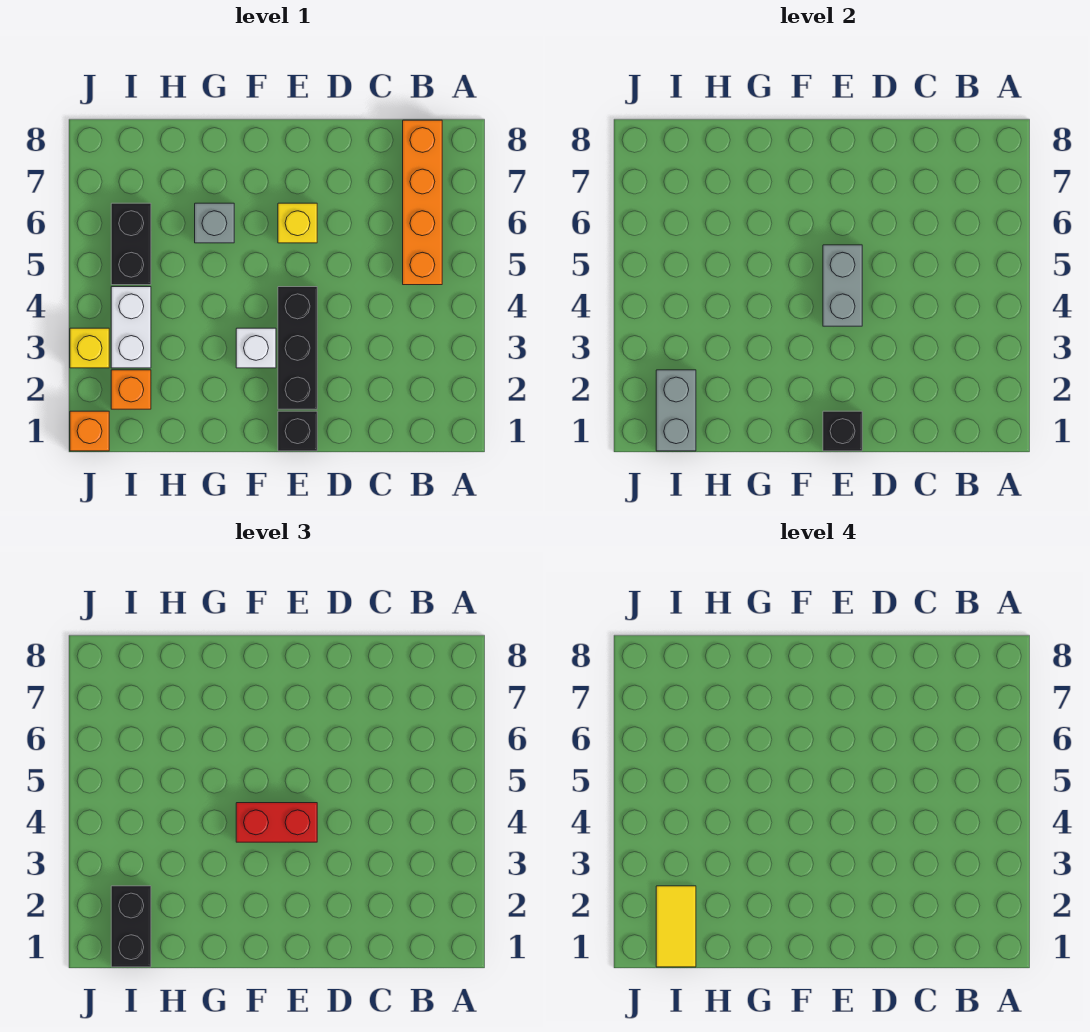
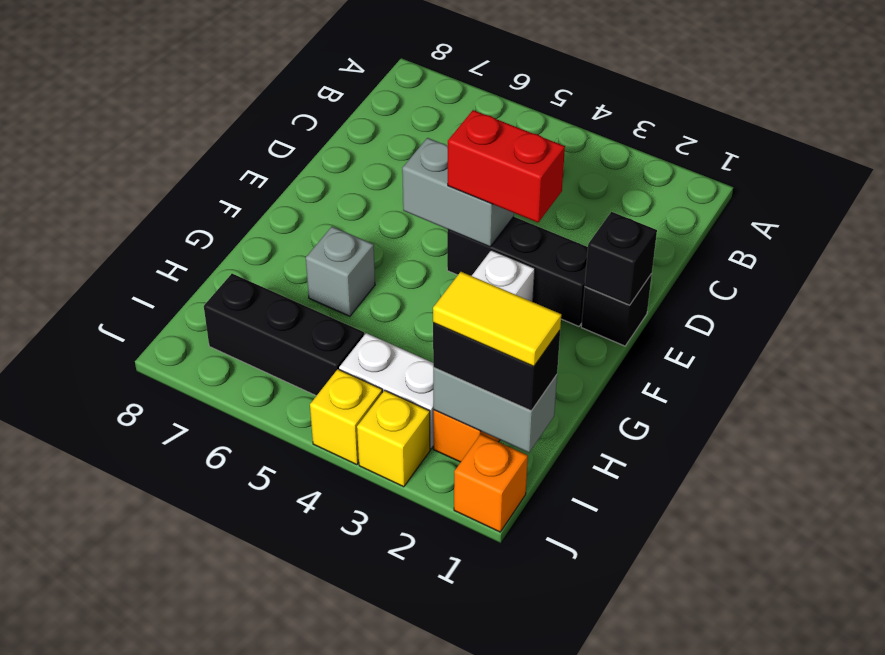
orange brick B5:B8 level 1 -> none
red brick E4:F4 level 3 -> red brick E3:E4 level 3
yellow brick E6 level 1 -> yellow brick J4 level 1
black brick I5:I6 level 1 -> black brick I5:I7 level 1

